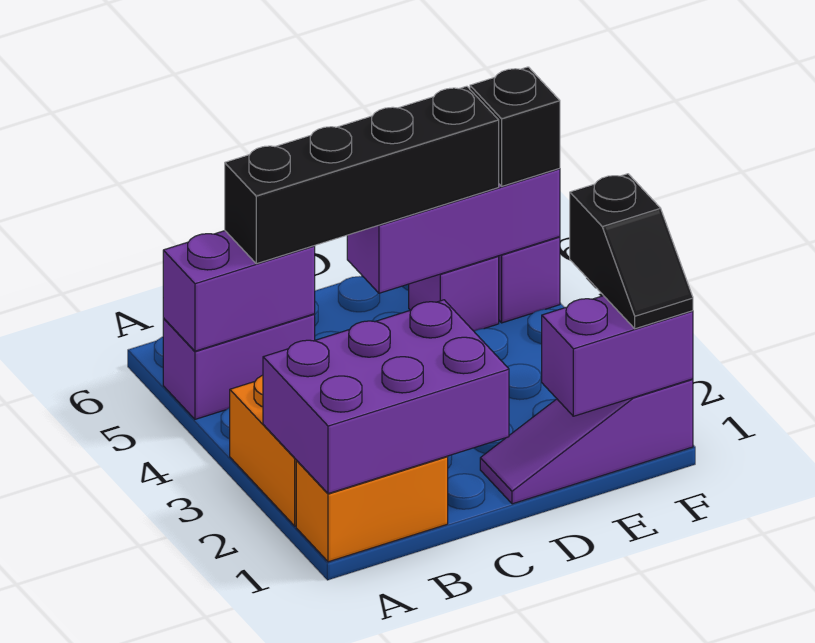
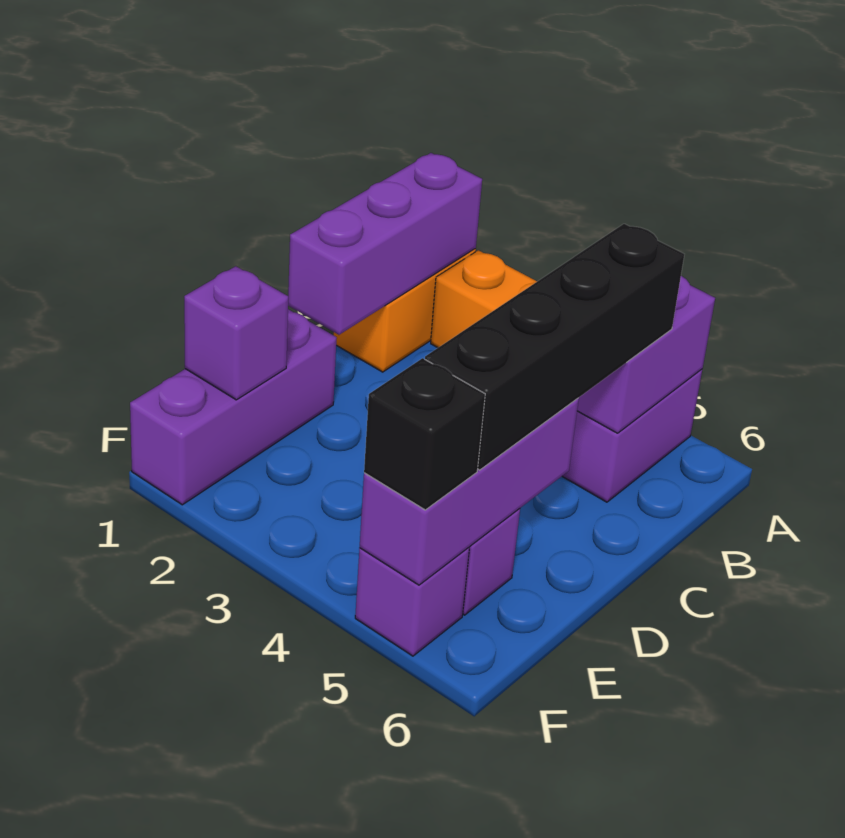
purple brick A1:C2 level 2 -> purple brick A1:C1 level 2
purple slope D1:F1 level 1 top F -> purple brick D1:F1 level 1
purple brick E1:F1 level 2 -> purple brick E1 level 2
black slope F1:F2 level 3 top 2 -> none

